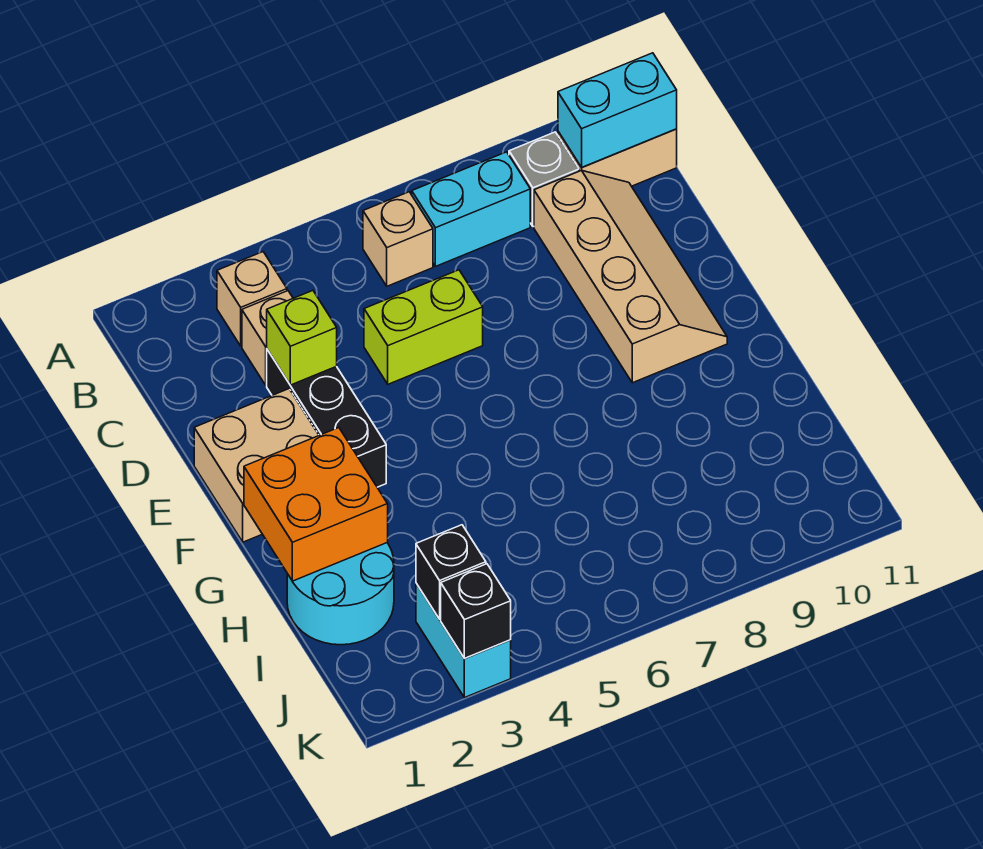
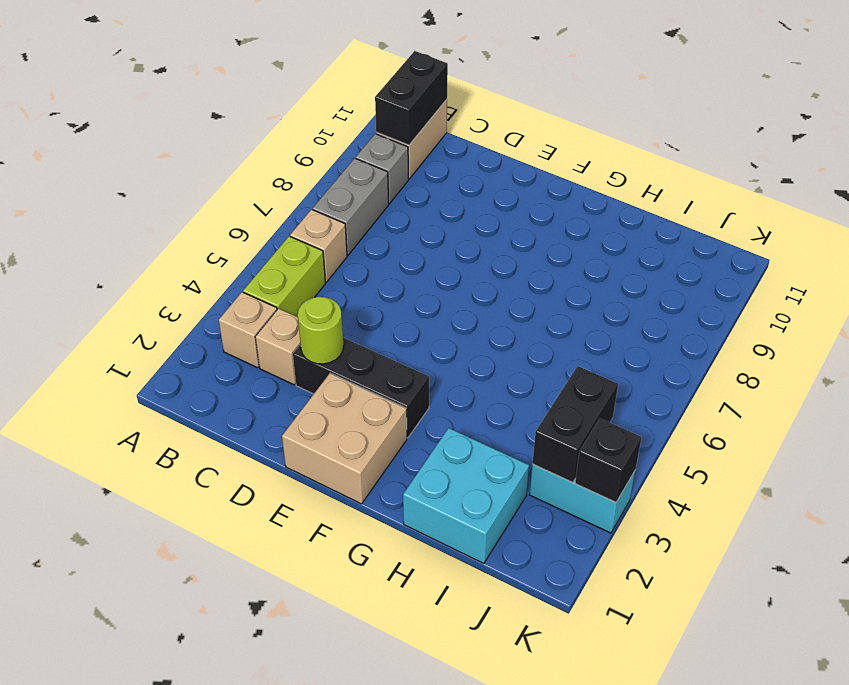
cyan brick B7:B8 level 1 -> grey brick B7:B8 level 1
cyan brick B10:B11 level 2 -> black brick B10:B11 level 2
tan slope C9:F10 level 1 top 9 -> none
lime brick D3 level 2 -> lime round brick D3 level 2
lime brick D5:D6 level 1 -> lime brick B4:B5 level 1
orange brick G1:H2 level 2 -> none
cyan round brick H1:I2 level 1 -> cyan brick H1:I2 level 1
black brick J3 level 2 -> black brick J3:J4 level 2

